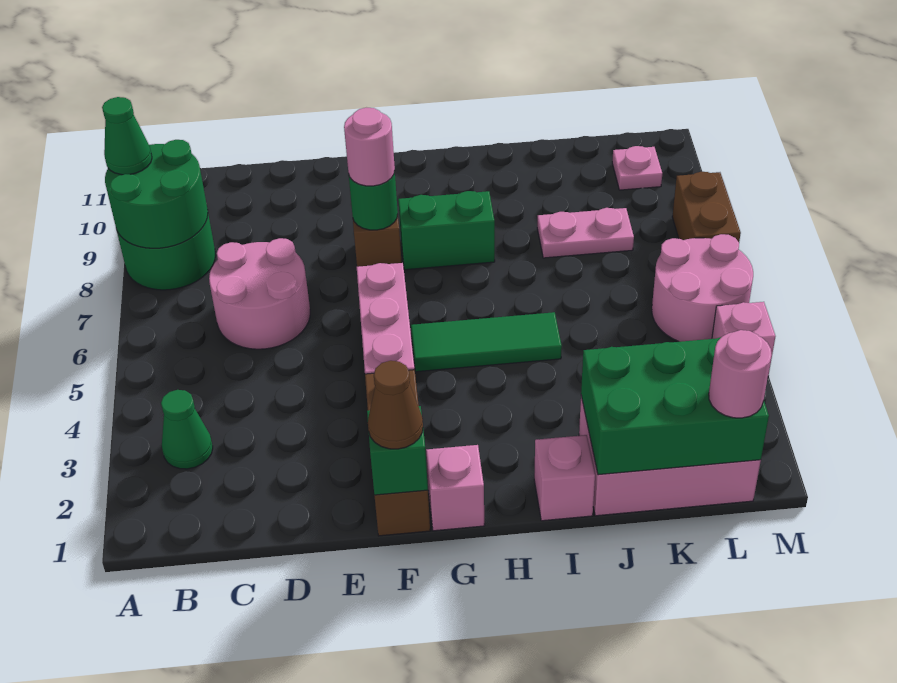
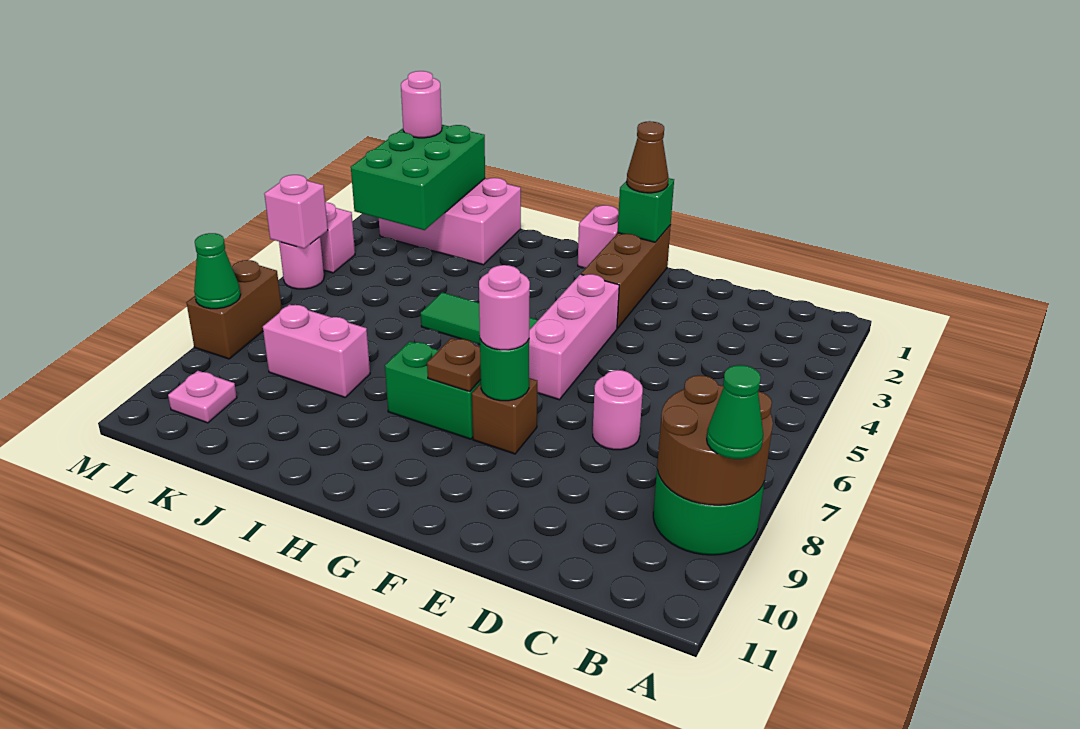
green round brick A8:B9 level 2 -> brown round brick A8:B9 level 2
green cone B3 level 1 -> green cone M8 level 2
pink round brick C6:D7 level 1 -> pink round brick D7 level 1
none -> brown plate G8 level 2
pink brick I1 level 1 -> pink brick M5 level 2
green brick J1:L2 level 2 -> green brick K1:L3 level 2
pink plate J8:K8 level 1 -> pink brick J8:K8 level 1
pink round brick L5:M6 level 1 -> pink round brick M5 level 1

